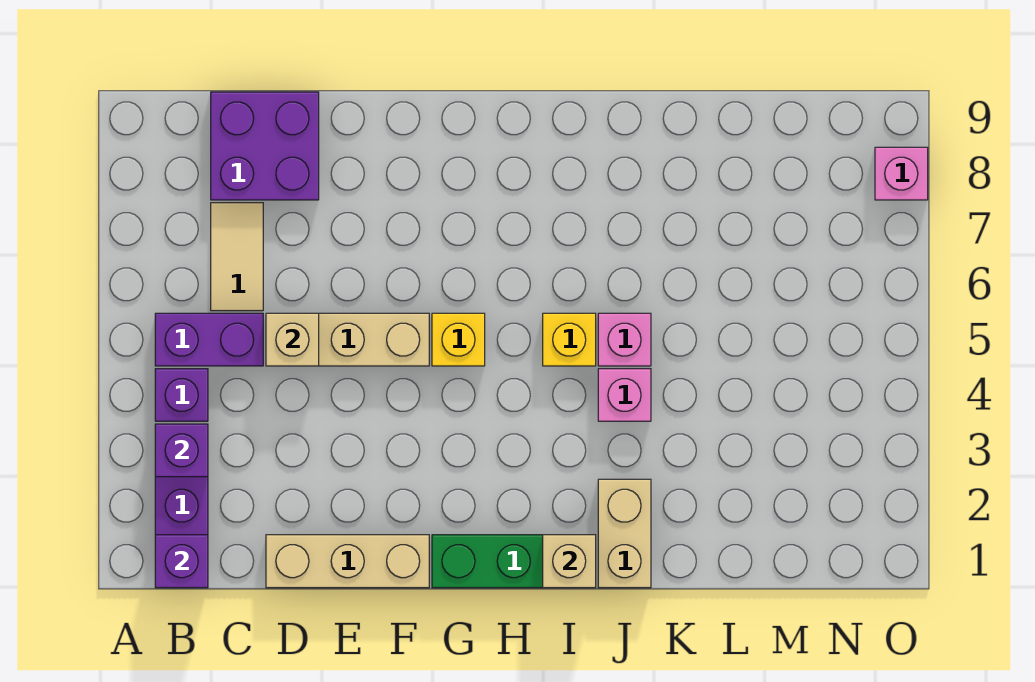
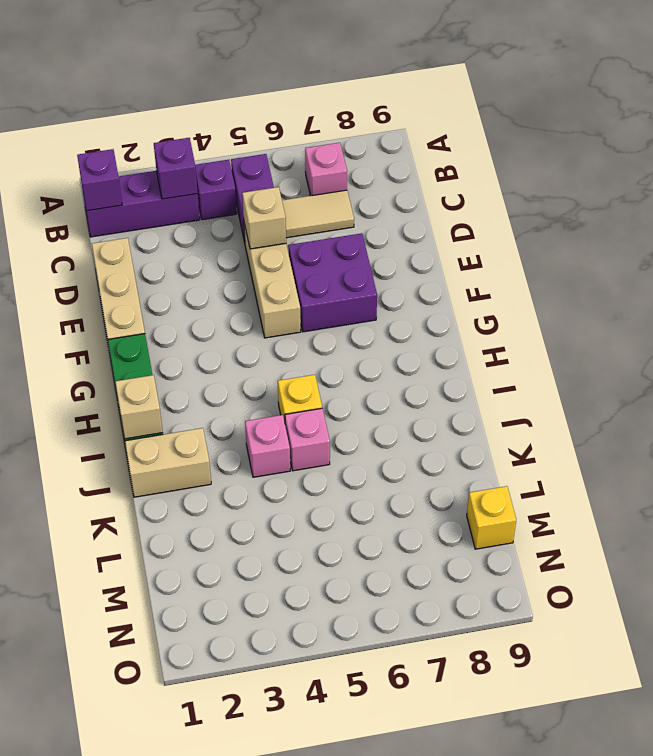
purple brick C8:D9 level 1 -> purple brick E6:F7 level 1
yellow brick G5 level 1 -> yellow brick M9 level 1
pink brick O8 level 1 -> pink brick B7 level 1

